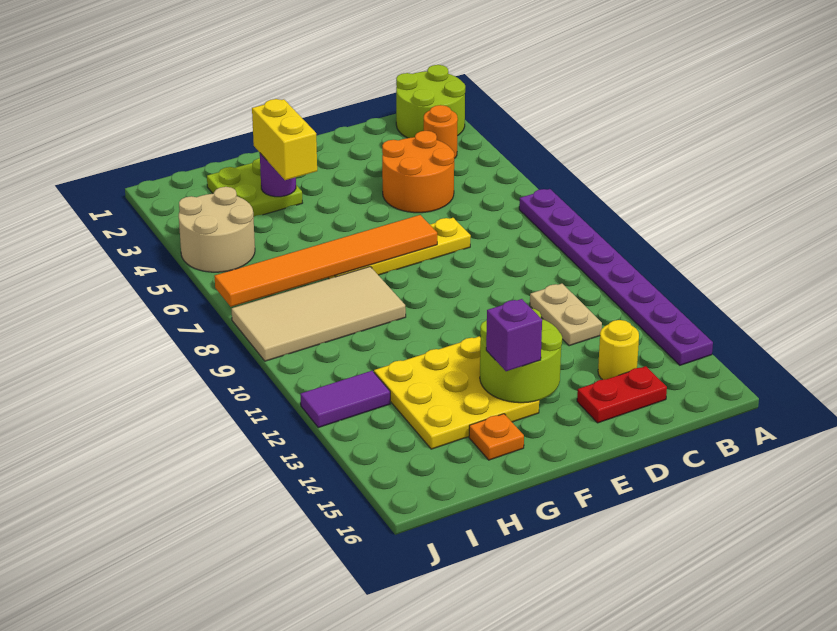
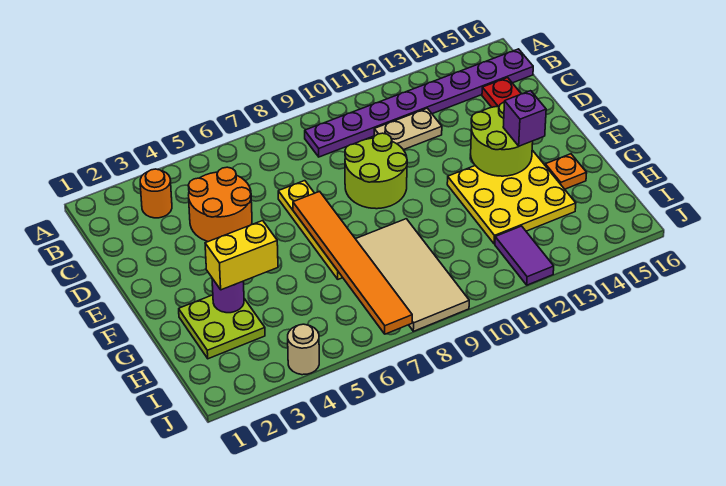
lime round brick A1:B2 level 1 -> lime round brick D9:E10 level 1
purple plate A7:A14 level 1 -> purple plate B9:B16 level 1
yellow round brick C14 level 1 -> none
tan round brick I4:J5 level 1 -> tan round brick J4 level 1

